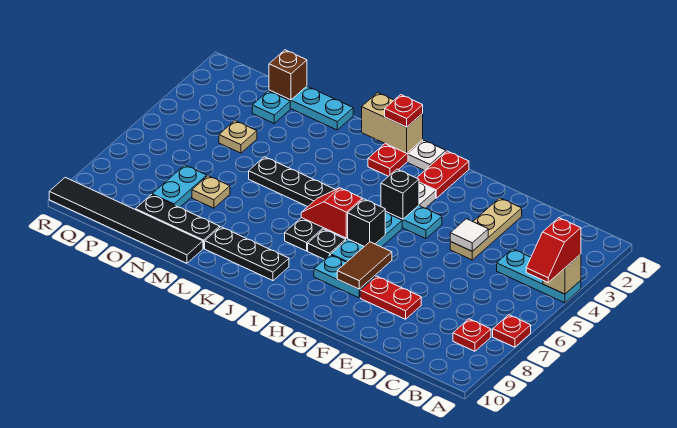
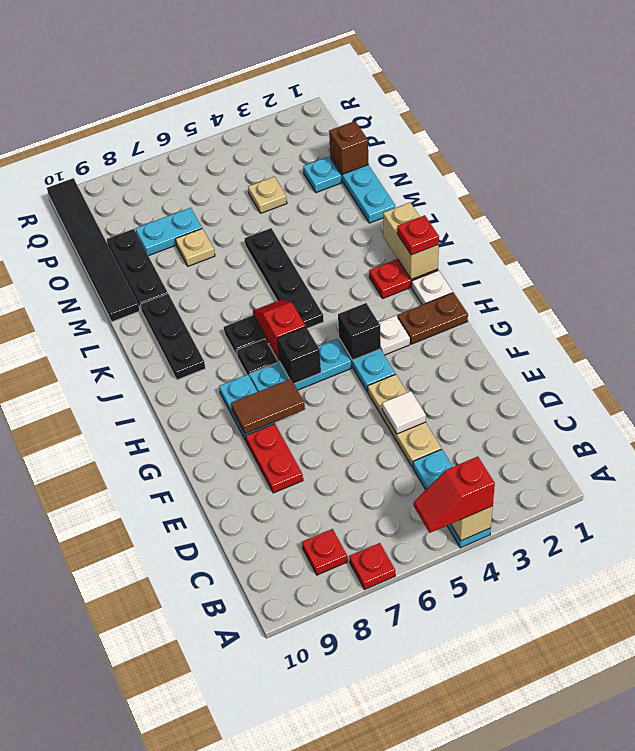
tan plate E2:E4 level 1 -> tan plate D4:F4 level 1
red plate H1:H2 level 1 -> brown plate H1:H2 level 1

